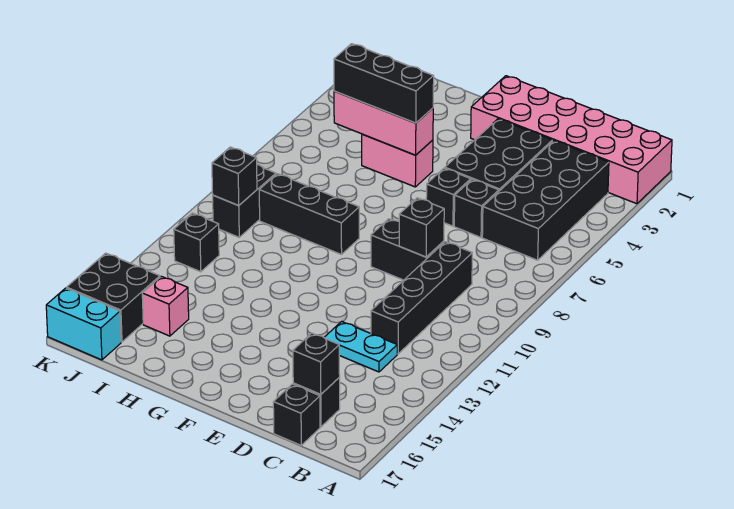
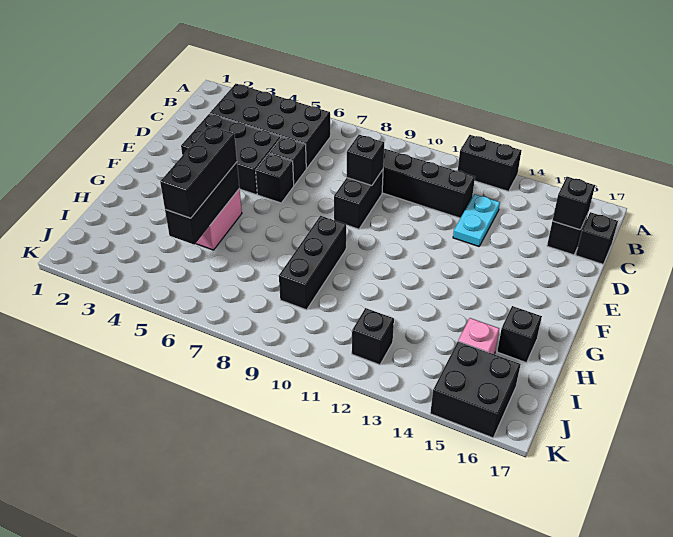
pink brick A1:F2 level 1 -> none
pink brick G5:I5 level 2 -> black brick G5:I5 level 2
black brick J9:J10 level 1 -> black brick A12:A13 level 1
black brick J10 level 2 -> black brick H16 level 1
cyan brick J17:K17 level 1 -> none

